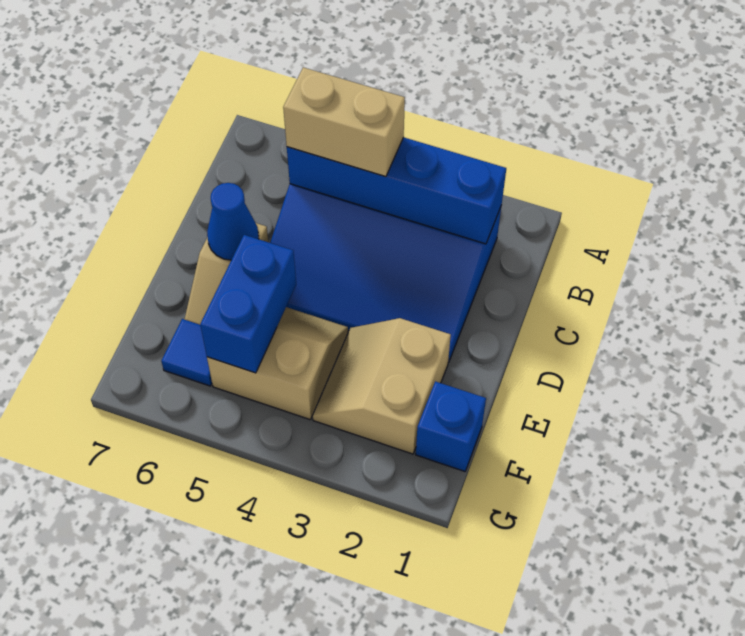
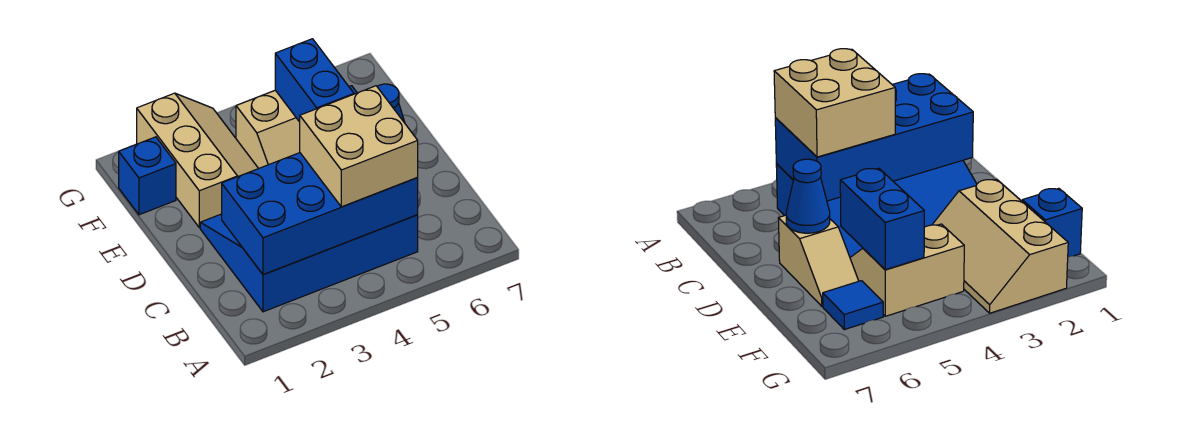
blue brick B2:B5 level 2 -> blue brick B2:C5 level 2
tan brick B4:B5 level 3 -> tan brick B4:C5 level 3
tan slope E2:F3 level 1 top 2 -> tan slope E2:G3 level 1 top 2

